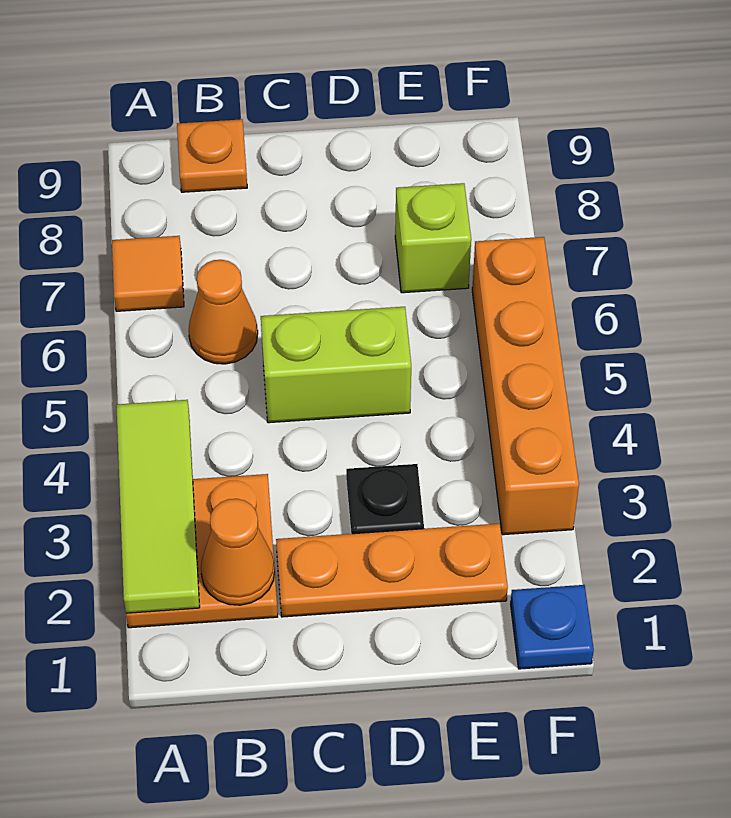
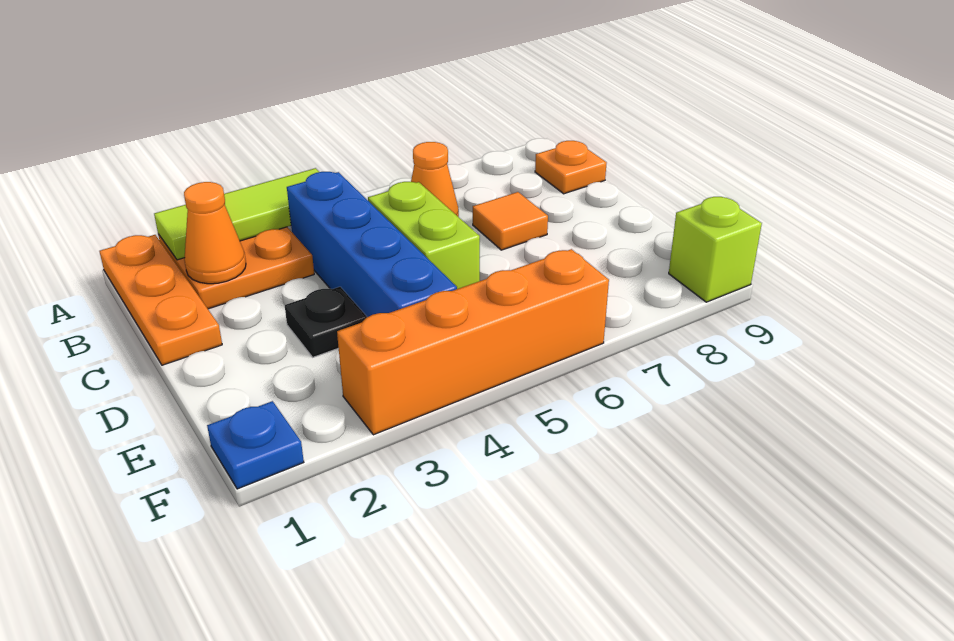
orange tile A7 level 1 -> orange tile C7 level 1
none -> blue brick B4:E4 level 1
orange plate C2:E2 level 1 -> orange plate A1:C1 level 1
lime brick E7 level 1 -> lime brick F9 level 1

